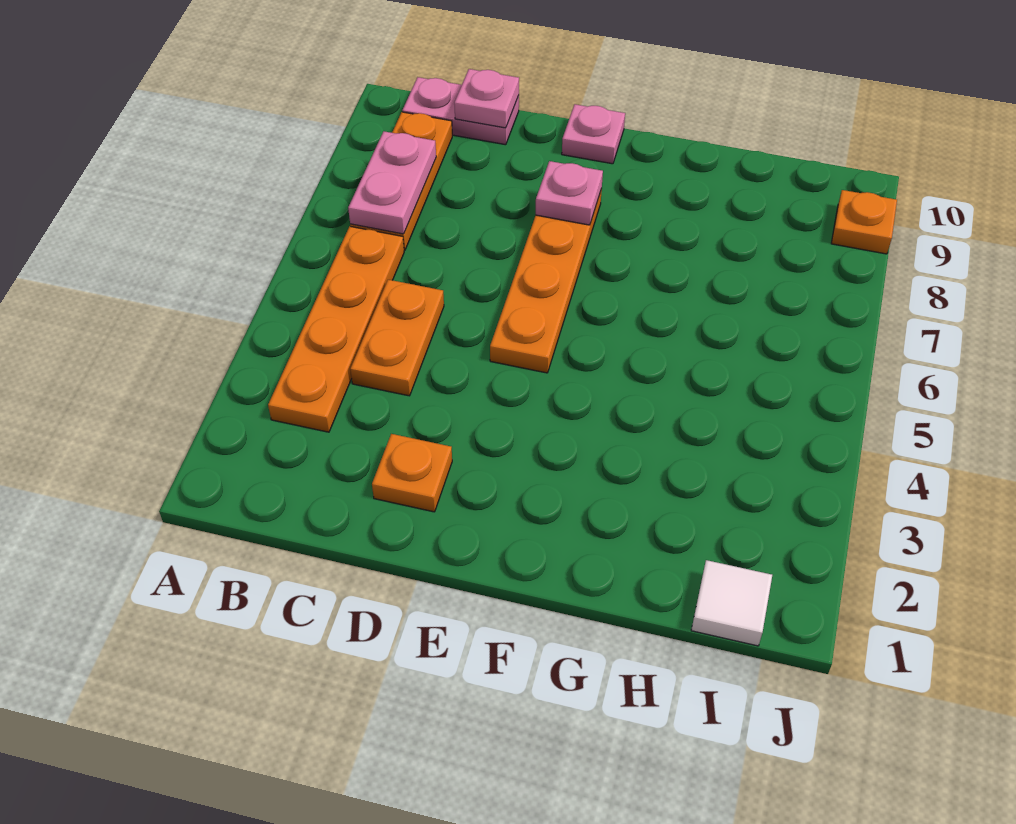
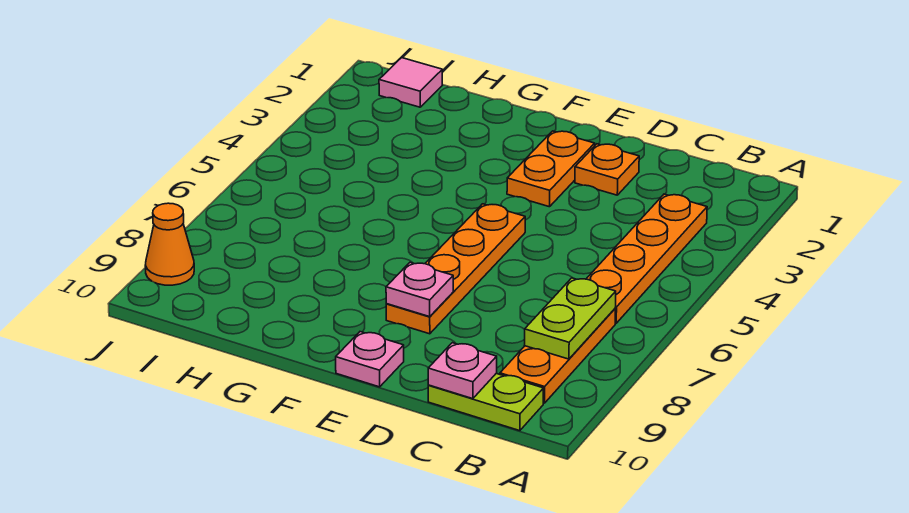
pink plate B7:B8 level 2 -> lime plate B7:B8 level 2
pink plate B10:C10 level 1 -> lime plate B10:C10 level 1
orange plate C4:C5 level 1 -> orange plate E2:E3 level 1
white tile I1 level 1 -> pink tile I1 level 1
orange plate J9 level 1 -> orange cone J9 level 1

